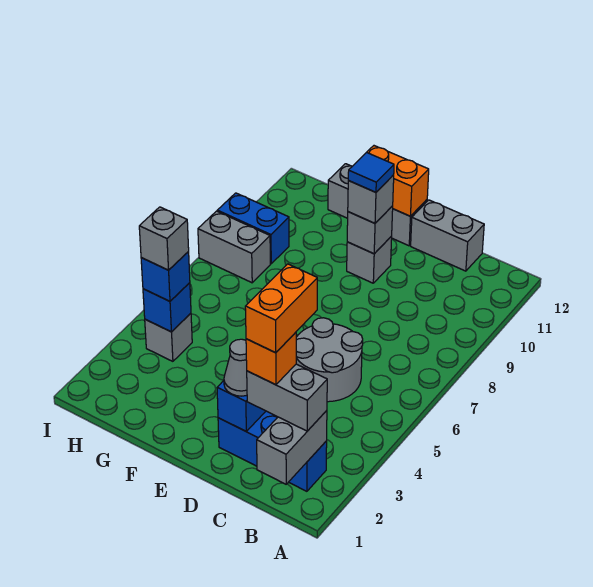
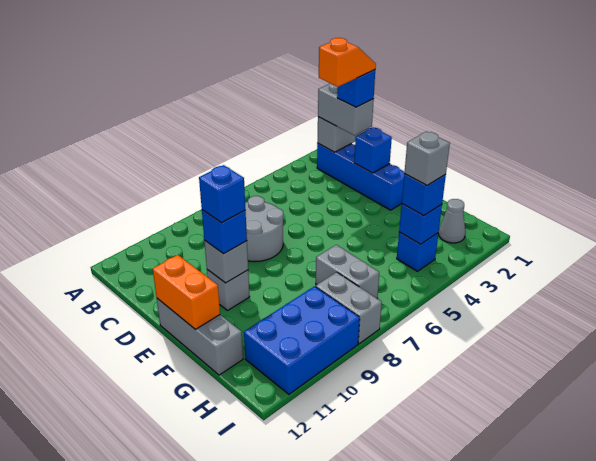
blue brick B2:D2 level 1 -> blue brick B2:E2 level 1
orange brick C2 level 4 -> blue brick C2 level 4
orange brick C2:C3 level 5 -> orange slope C2:C3 level 5 top 3
grey round brick C5:D6 level 1 -> grey round brick C7:D8 level 1
grey brick C12:D12 level 1 -> grey brick G7:H7 level 1
grey cone D2 level 3 -> grey cone H2 level 1
grey brick E10 level 3 -> blue brick E10 level 3
blue tile E10 level 4 -> blue brick E10 level 4
grey brick H4 level 1 -> blue brick H4 level 1
blue brick H9:I9 level 1 -> blue brick H9:I11 level 1

